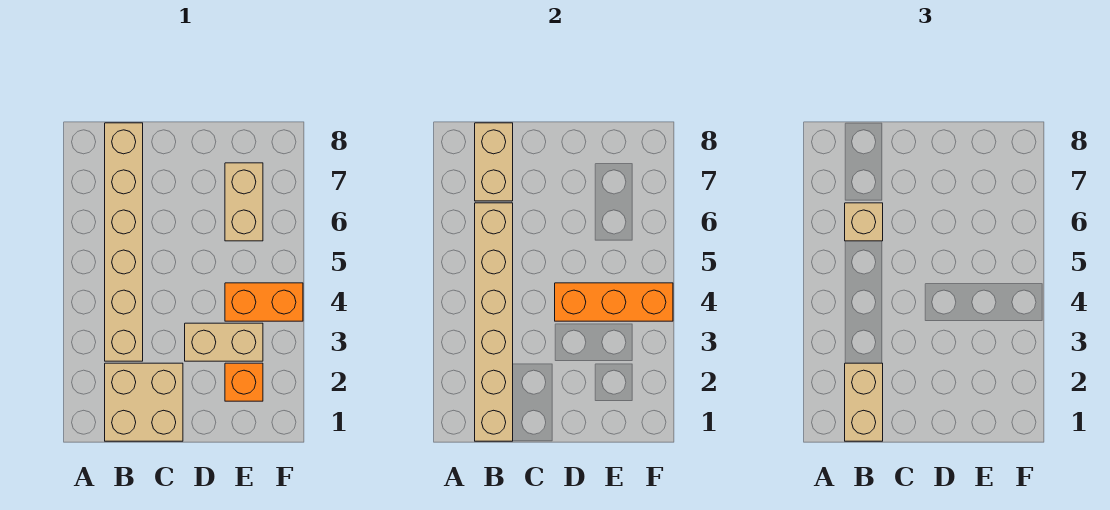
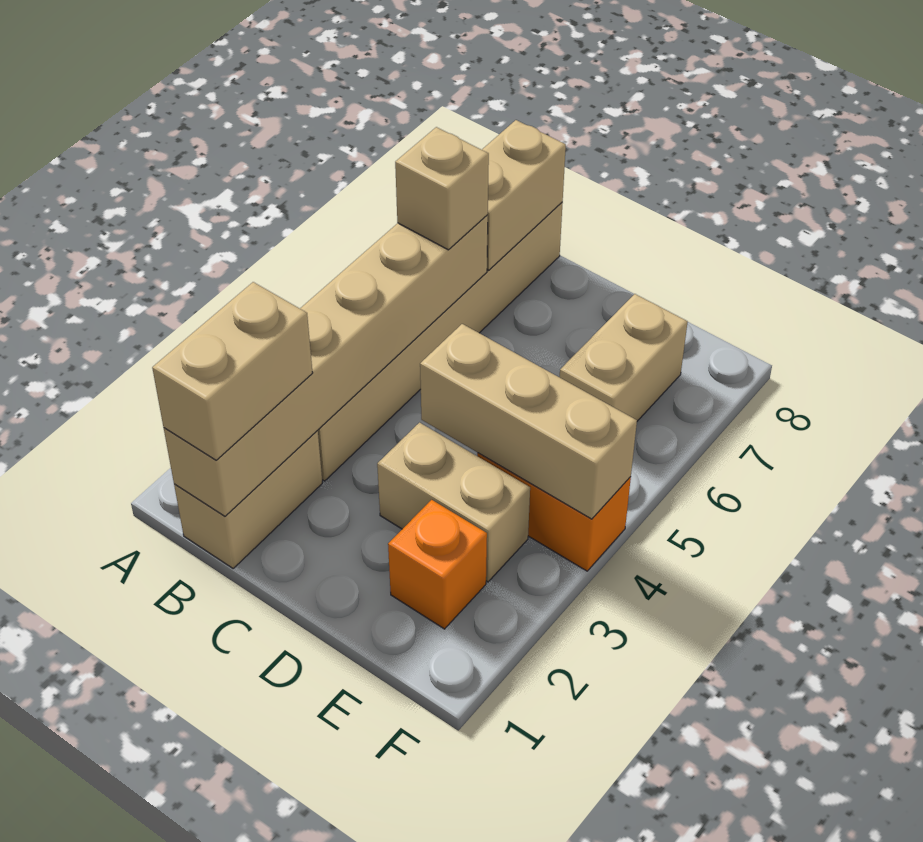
tan brick B1:C2 level 1 -> tan brick B1:B2 level 1
orange brick D4:F4 level 2 -> tan brick D4:F4 level 2

